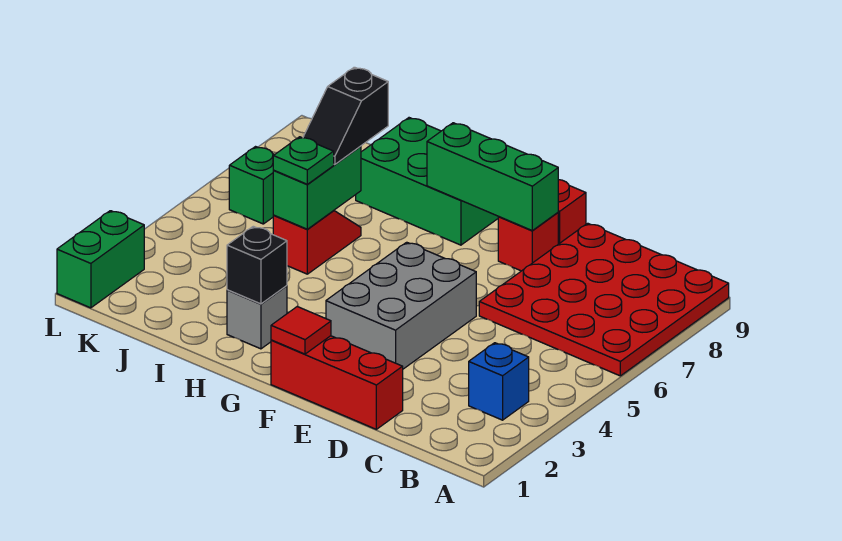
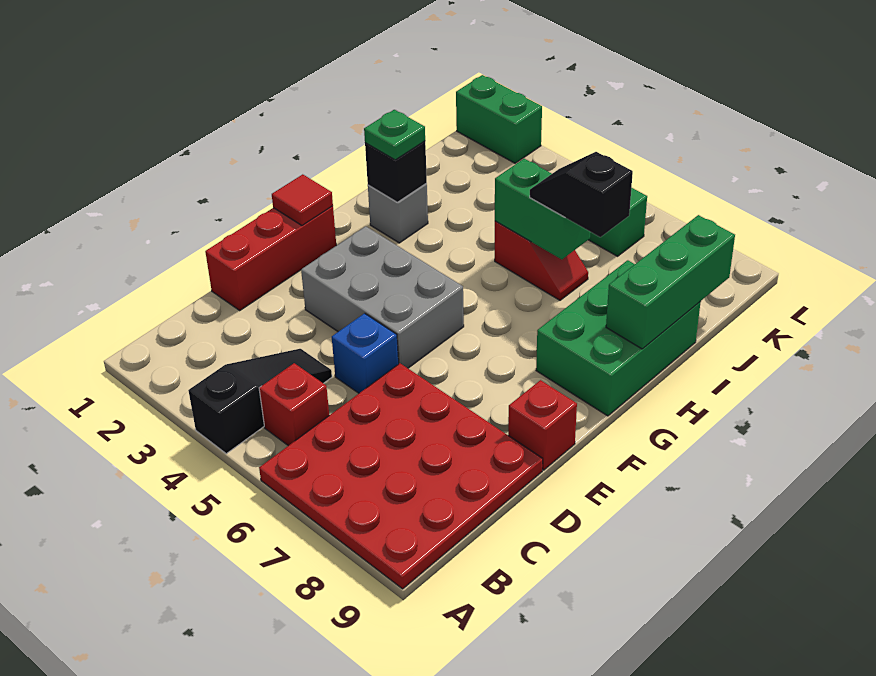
none -> black slope A4:C4 level 1 top A
blue brick B3 level 1 -> blue brick D5 level 1
red brick E8 level 1 -> red brick B5 level 1
green brick E8:G8 level 2 -> green brick H9:J9 level 2
green plate I5 level 3 -> green plate H2 level 3

